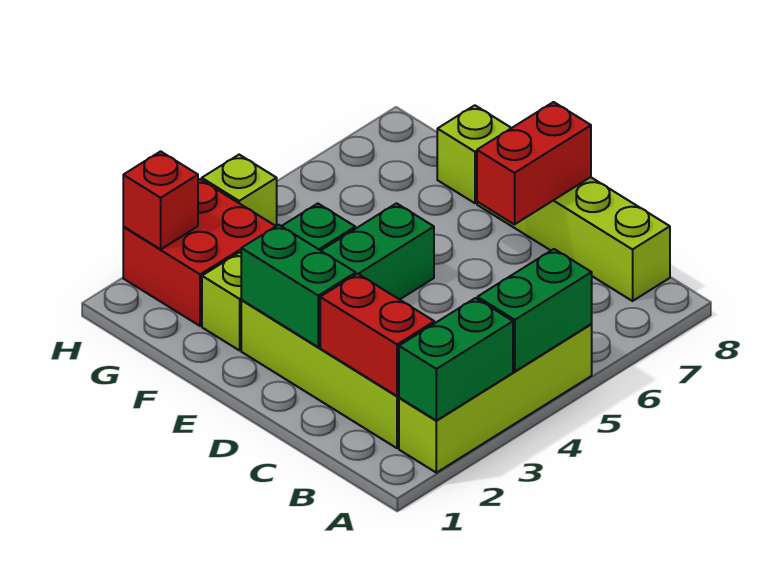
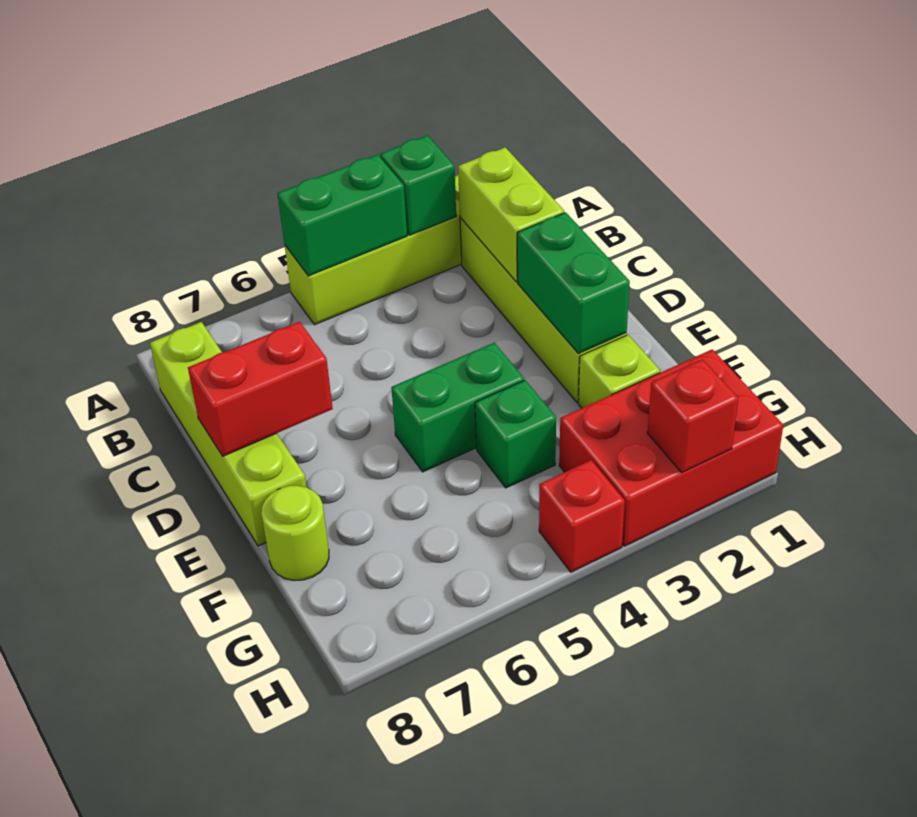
green brick A2:A3 level 2 -> green brick A3 level 2
red brick B2:C2 level 2 -> lime brick B2:C2 level 2
lime brick F8 level 1 -> lime round brick F8 level 1
red brick G2:H3 level 1 -> red brick G1:H3 level 1
lime brick H4 level 1 -> red brick H4 level 1

